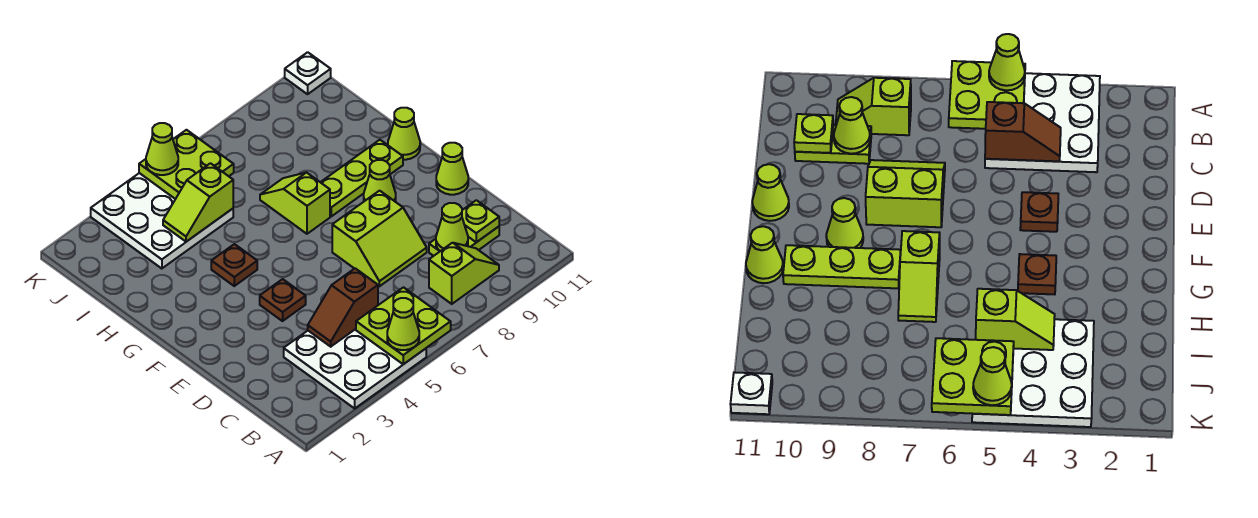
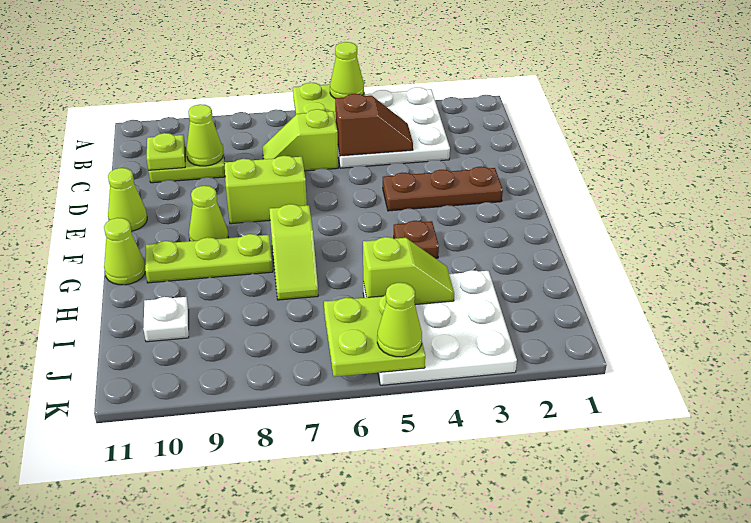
lime slope B8:B9 level 1 top 8 -> lime slope C6:C7 level 1 top 6
brown plate E4 level 1 -> brown plate E2:E4 level 1
white plate K11 level 1 -> white plate I10 level 1

